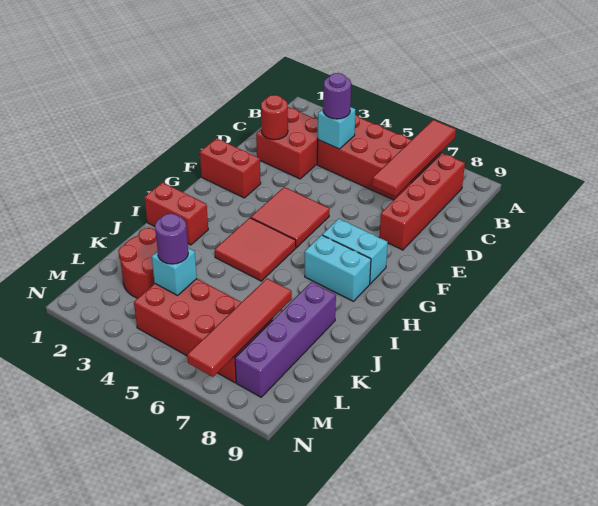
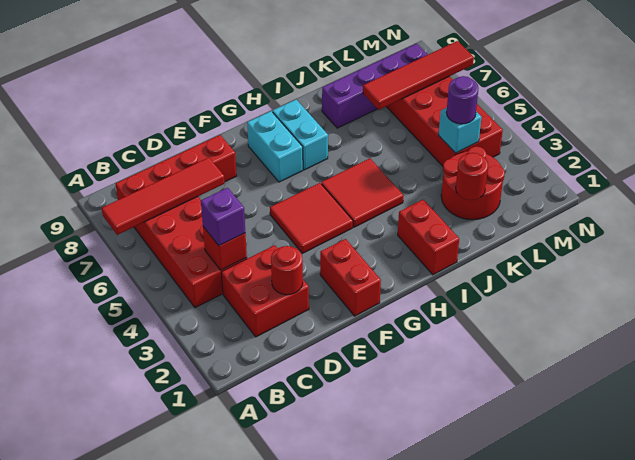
cyan brick C4 level 2 -> red brick C4 level 2
purple round brick C4 level 3 -> purple brick C4 level 3
none -> red round brick K2 level 2

